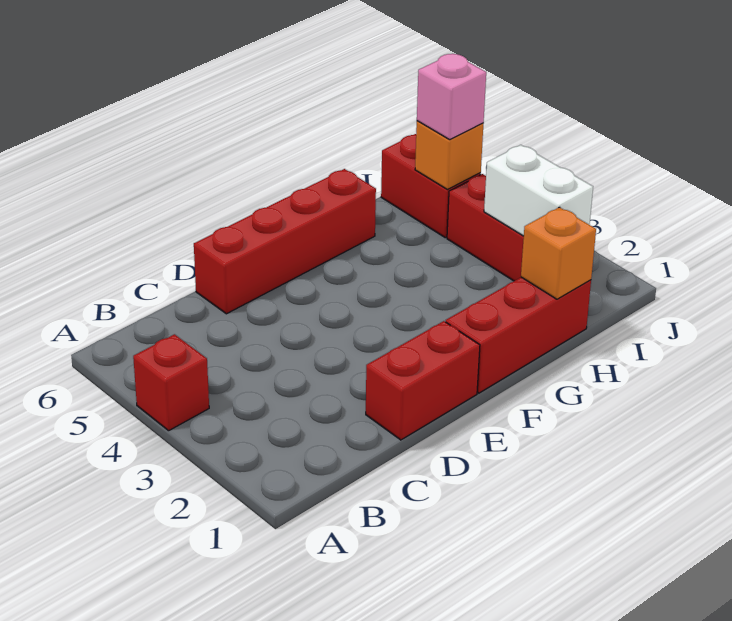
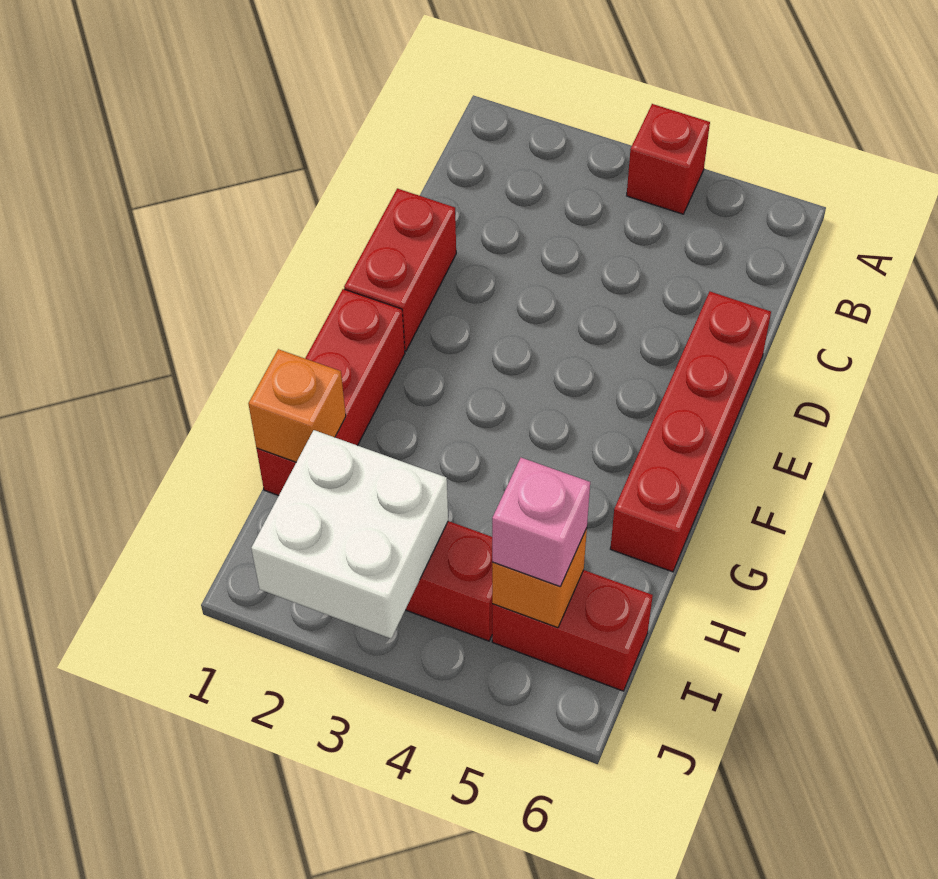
white brick I2:I3 level 2 -> white brick I2:J3 level 2

